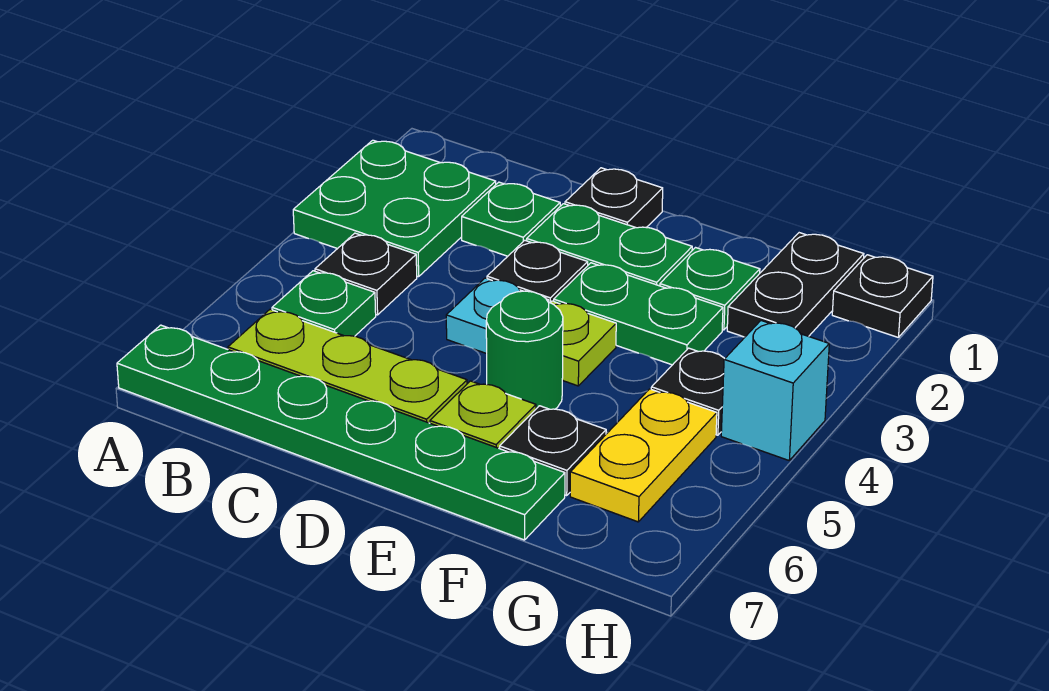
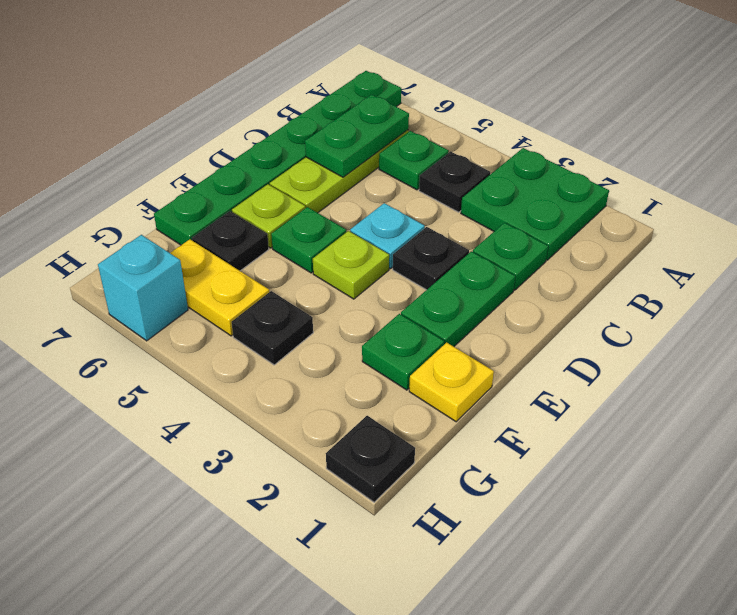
black plate D1 level 1 -> none
green plate E3:F3 level 1 -> green plate B6:C6 level 2
green round brick E5 level 1 -> green plate E5 level 1
none -> yellow plate F1 level 1
black plate G1:G2 level 1 -> none
cyan brick H4 level 1 -> cyan brick H6 level 1

